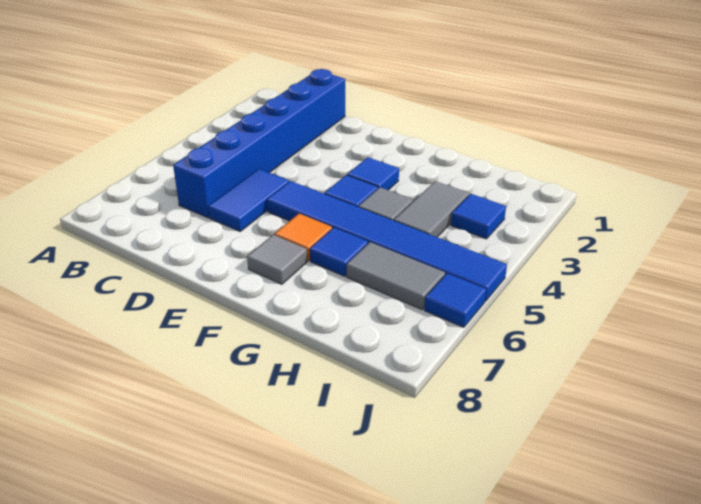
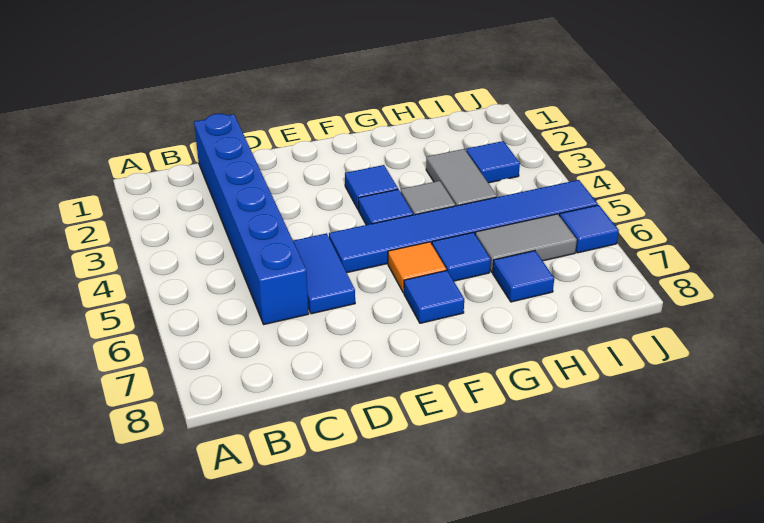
grey tile F7 level 1 -> blue tile F7 level 1
none -> blue tile H7 level 1

